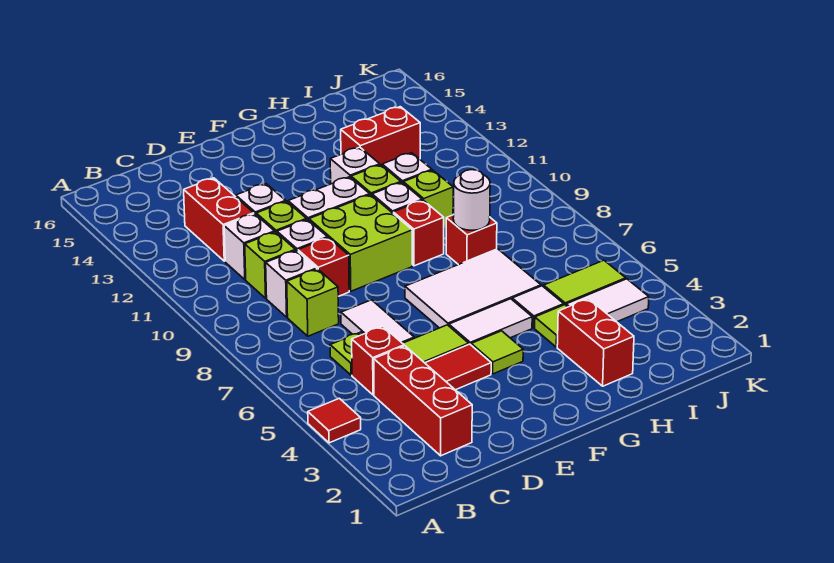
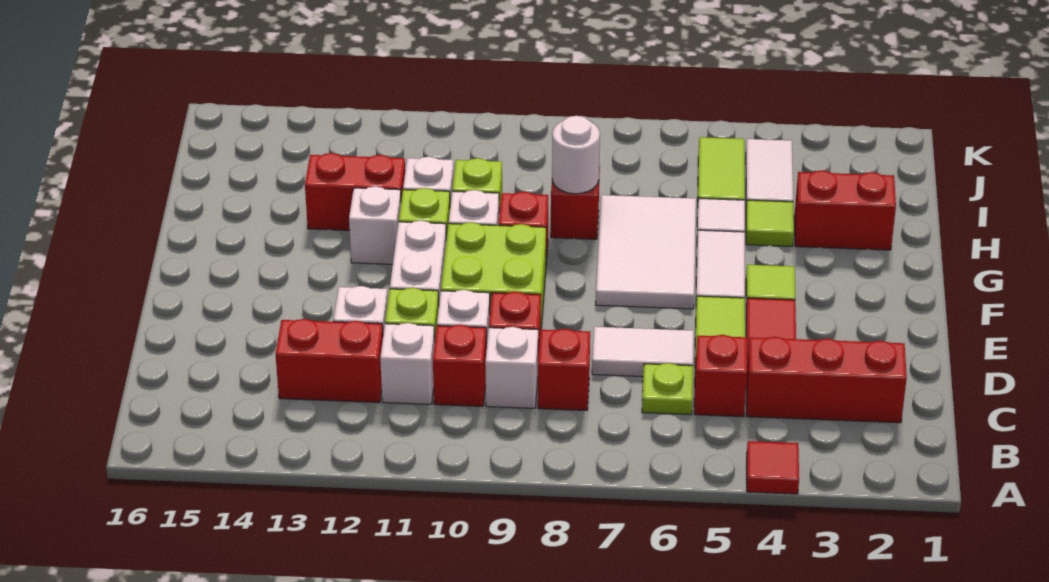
lime brick C8 level 1 -> red brick C8 level 1
lime brick C10 level 1 -> red brick C10 level 1
red brick H13:I13 level 1 -> red brick H12:H13 level 1

